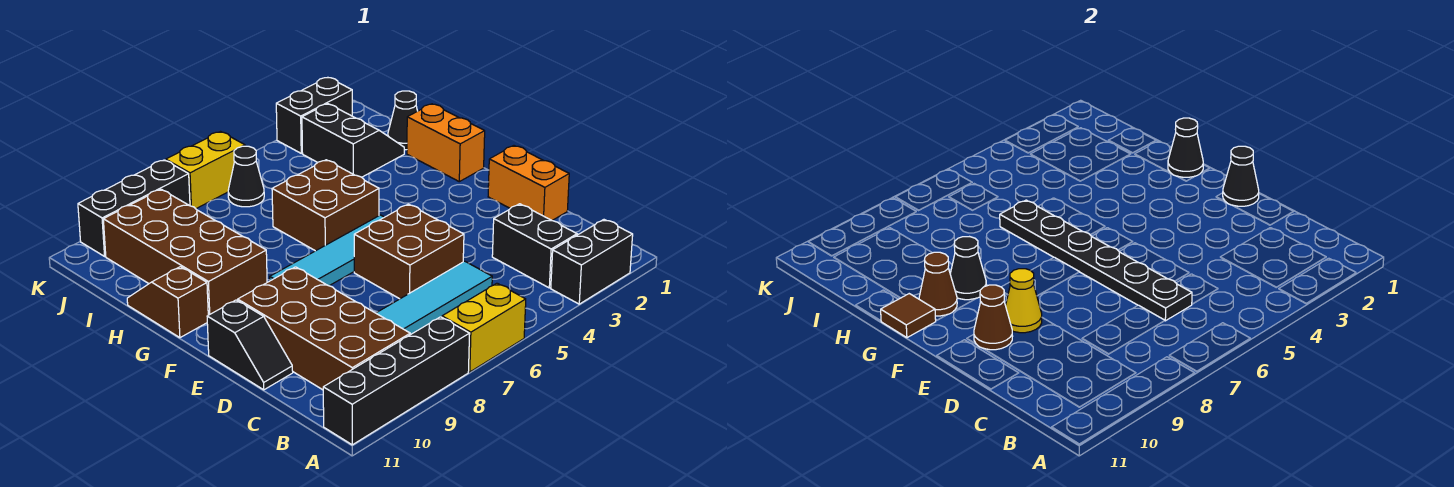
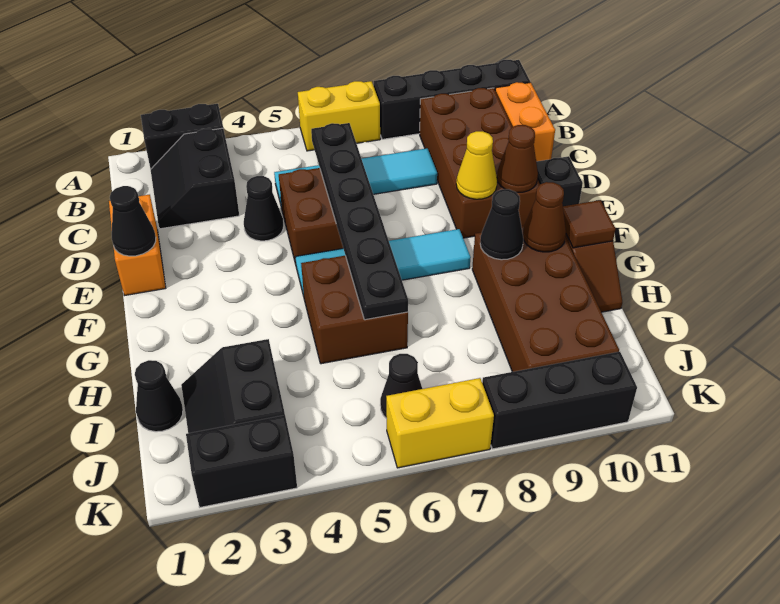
orange brick G1:H1 level 1 -> orange brick B11:C11 level 1
black cone G1 level 2 -> black cone D4 level 1

